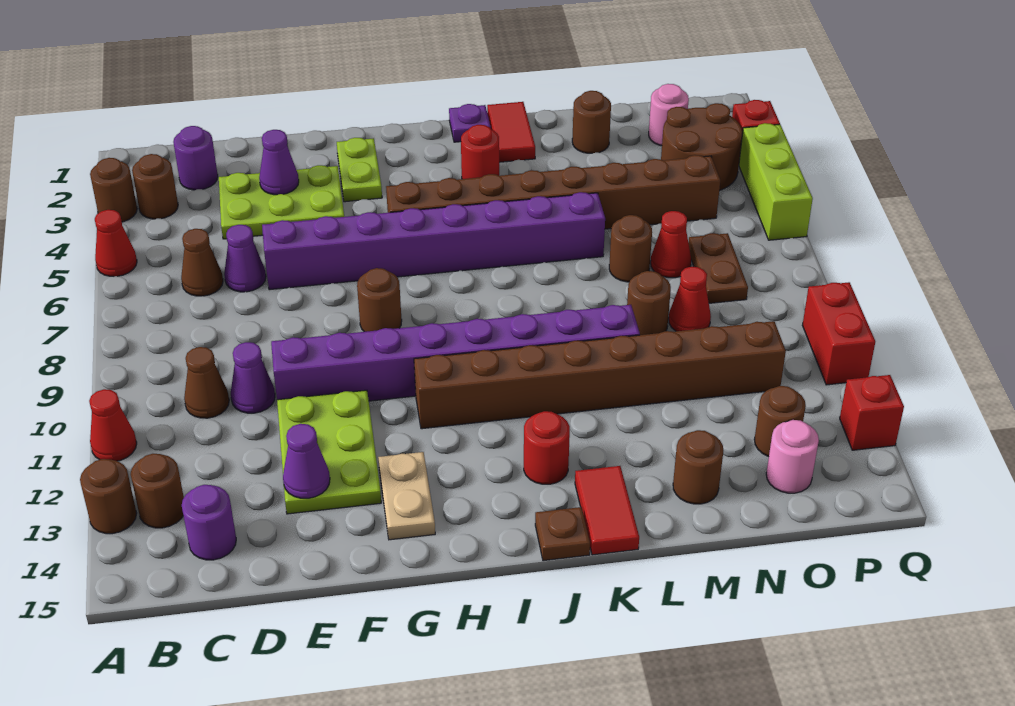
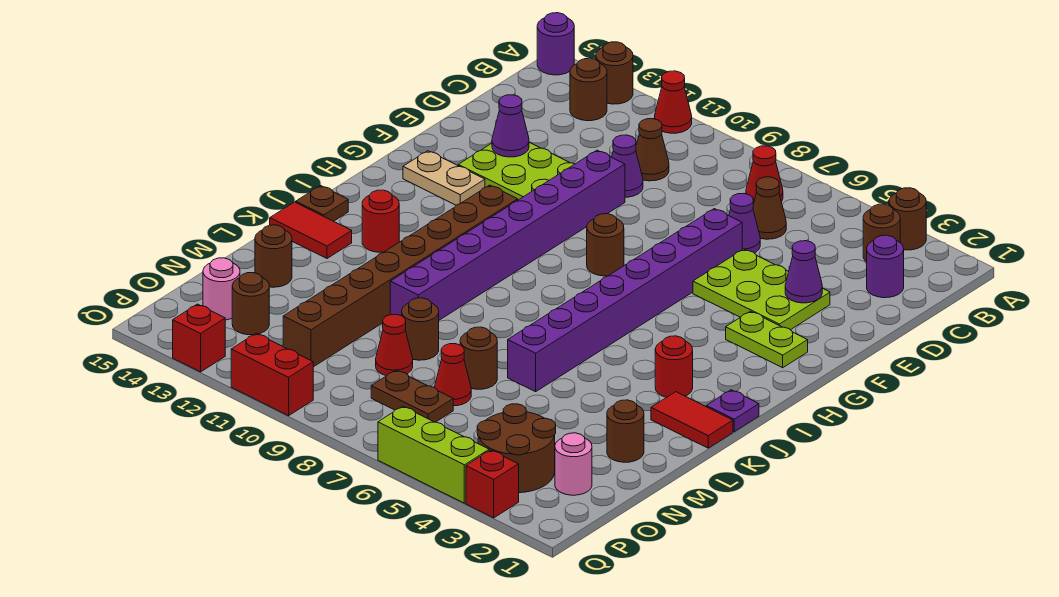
red cone A5 level 1 -> red cone B7 level 1
purple round brick C14 level 1 -> purple round brick A15 level 1
lime plate D3:F4 level 1 -> lime plate E3:F5 level 1
brown brick H5:O5 level 1 -> none

